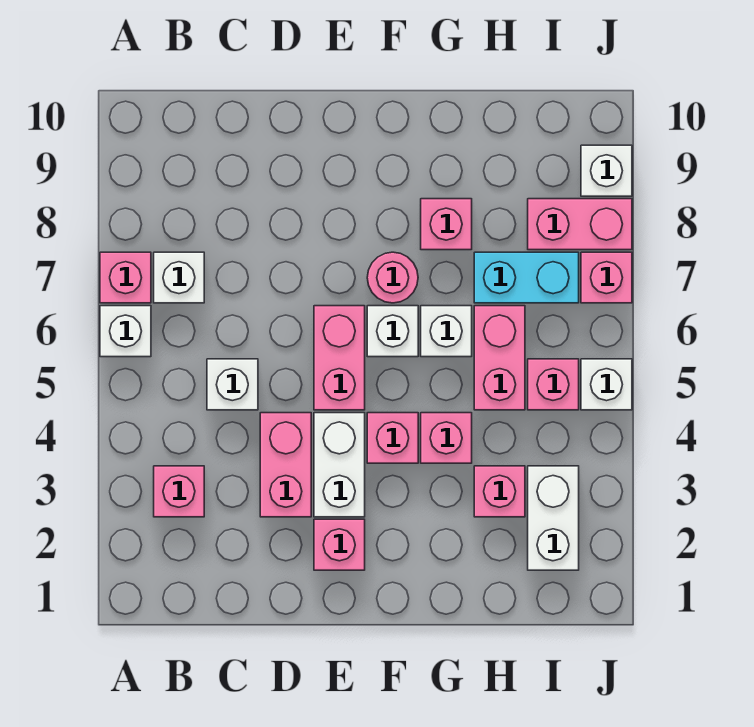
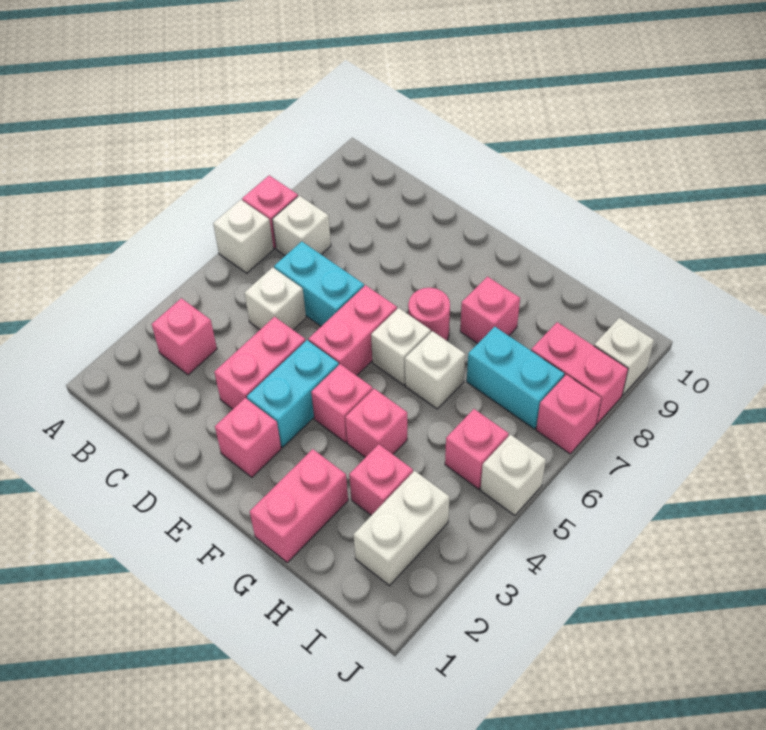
none -> cyan brick C6:D6 level 1
white brick E3:E4 level 1 -> cyan brick E3:E4 level 1
pink brick H5:H6 level 1 -> pink brick G1:G2 level 1

